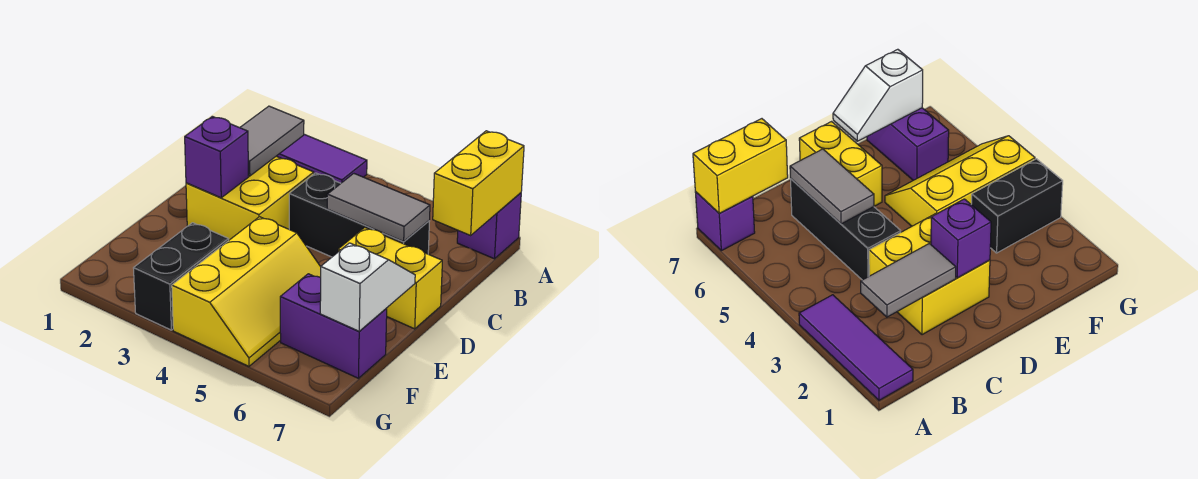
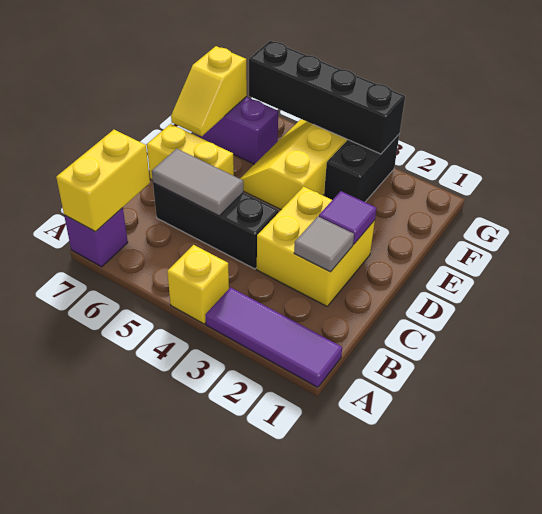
none -> yellow brick A4 level 1
grey tile B2:C2 level 2 -> grey tile C2 level 2
purple brick D2 level 2 -> purple tile D2 level 2
white slope E7:F7 level 2 top F -> yellow slope E7:F7 level 2 top F
none -> black brick G3:G6 level 2

